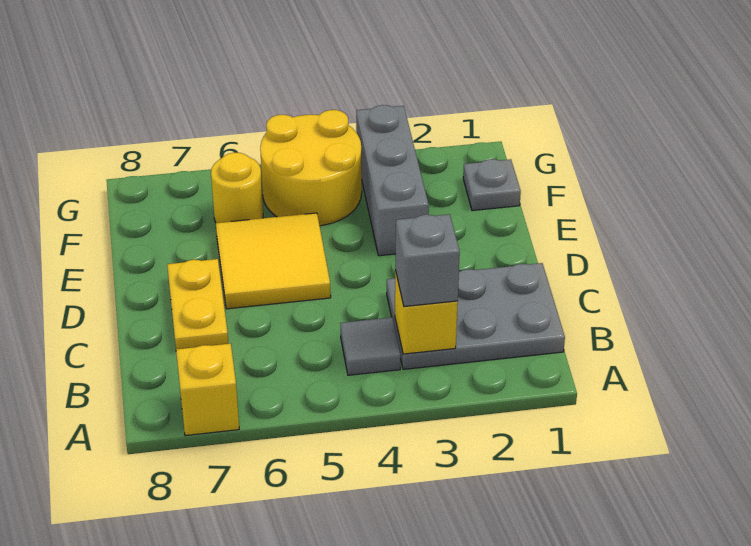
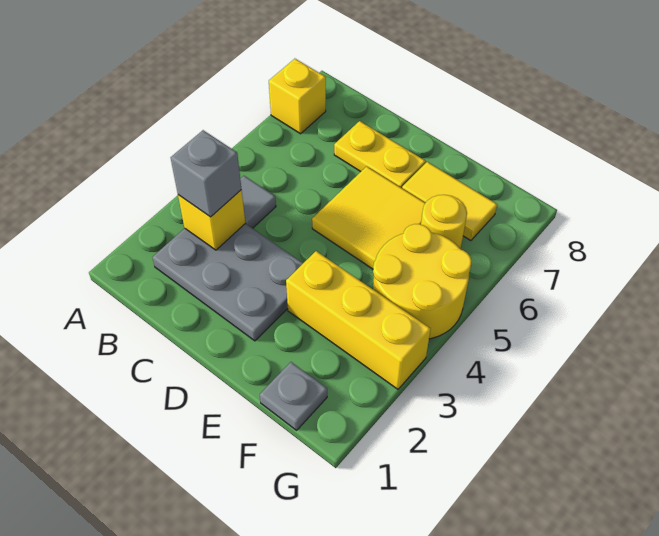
grey plate B1:C3 level 1 -> grey plate B2:D3 level 1
grey brick E3:G3 level 1 -> yellow brick E3:G3 level 1
none -> yellow tile E7:F7 level 1

